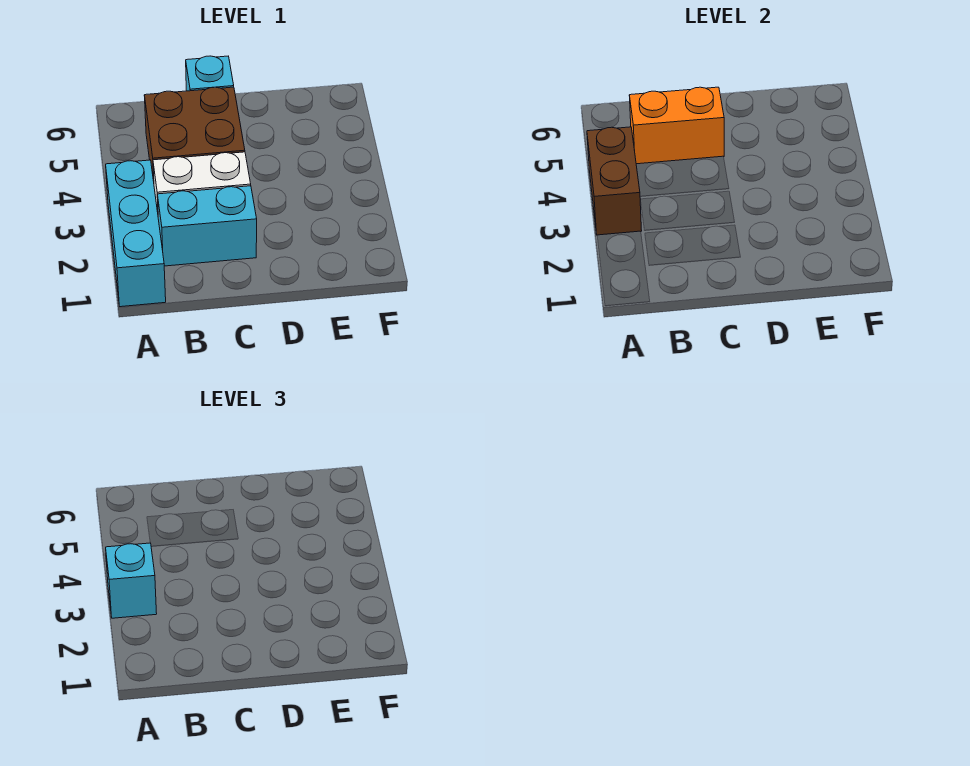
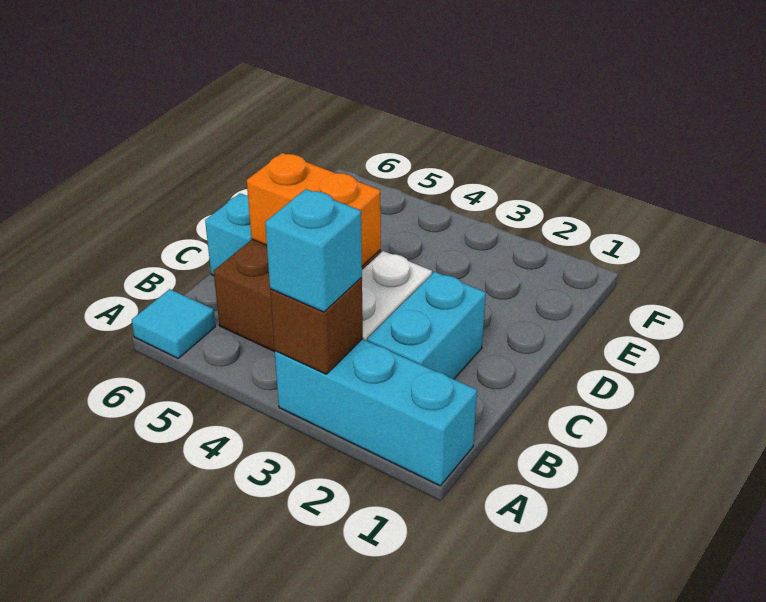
brown brick A3:A4 level 2 -> brown brick A3 level 2
none -> cyan tile A6 level 1
orange brick B5:C5 level 2 -> orange brick C4:C5 level 2

